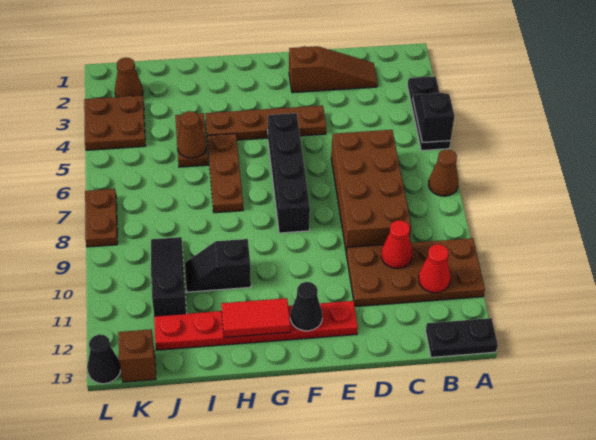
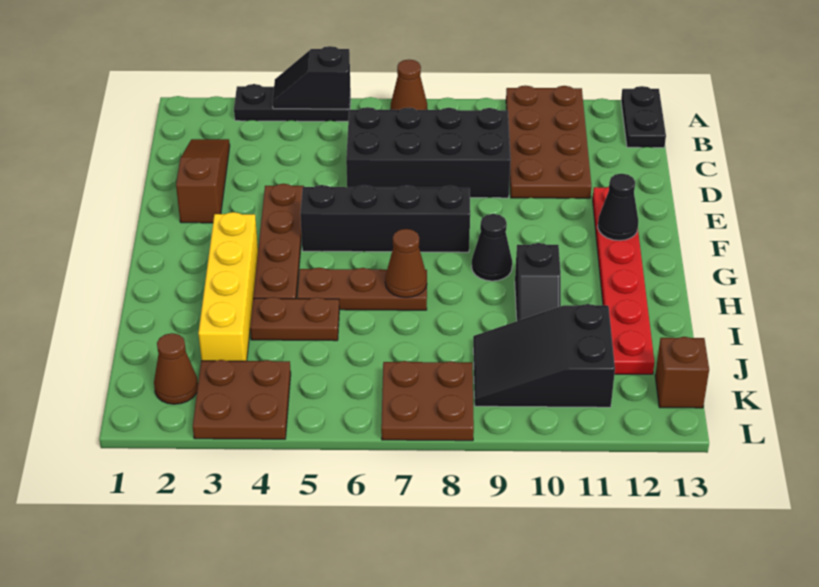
red cone B11 level 2 -> none
brown brick C6:D9 level 1 -> black brick C6:D9 level 1
red cone C10 level 2 -> none
none -> yellow brick G3:J3 level 1
red tile G12:H12 level 2 -> none
brown cone I5 level 2 -> brown cone H7 level 2
black slope J9:J11 level 1 top 11 -> black slope J9:K11 level 1 top 11
brown plate L7:L8 level 1 -> brown plate K7:L8 level 1
black cone L13 level 1 -> black cone G9 level 1

